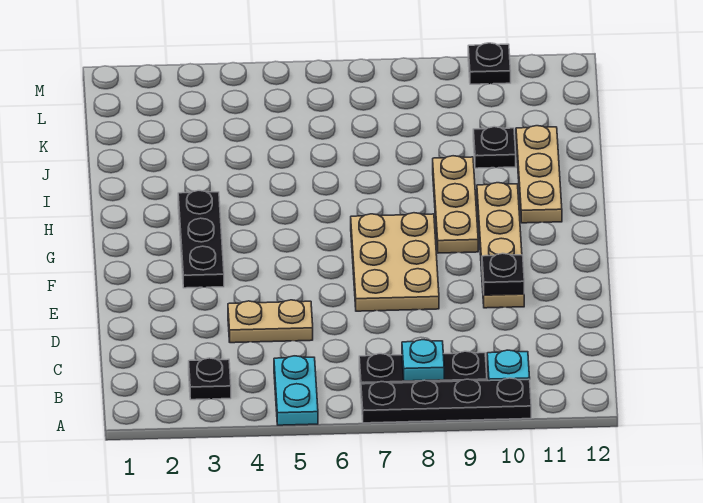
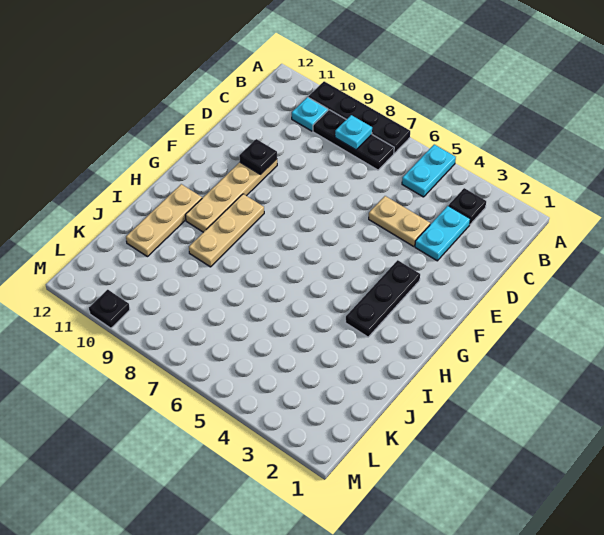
none -> cyan plate C3:D3 level 1
tan plate E7:G8 level 1 -> none
black plate J10 level 1 -> none

